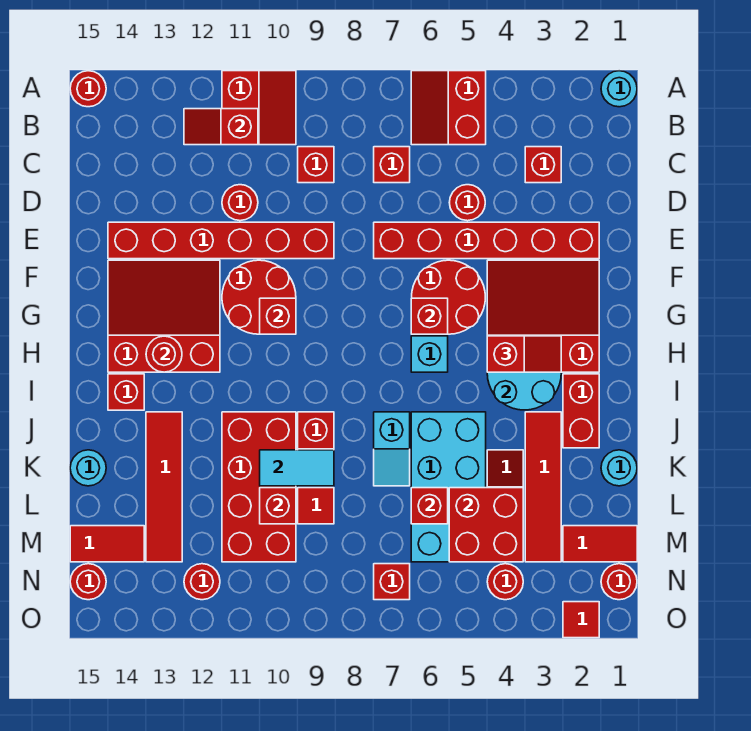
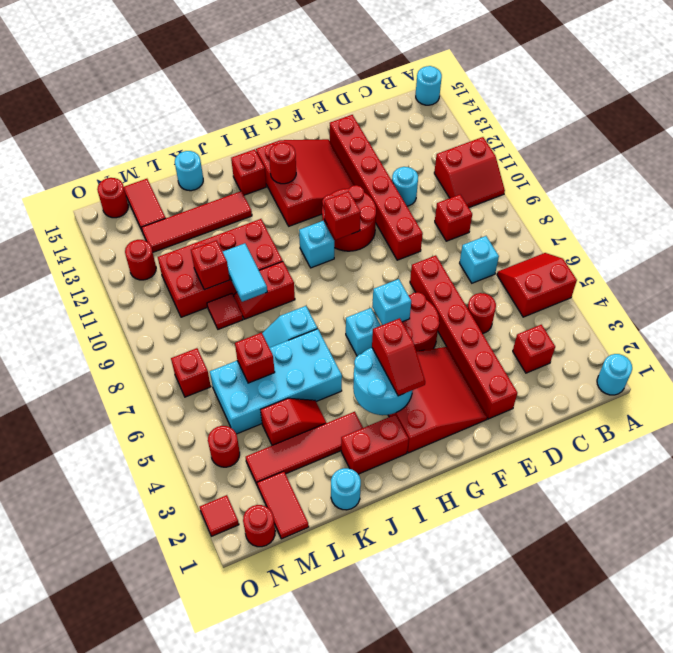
red round brick A15 level 1 -> cyan round brick A15 level 1
red slope B11:B12 level 2 top 11 -> none
red brick C7 level 1 -> cyan brick C7 level 1
red round brick D11 level 1 -> cyan round brick D11 level 1
red brick G6 level 2 -> cyan brick G6 level 2
none -> cyan brick H10 level 1
red brick L4:M5 level 2 -> none

